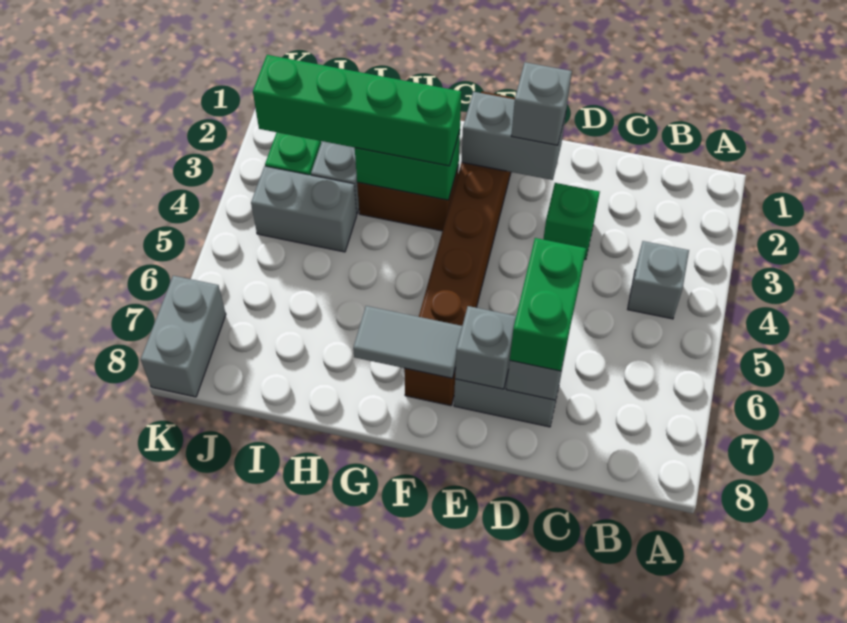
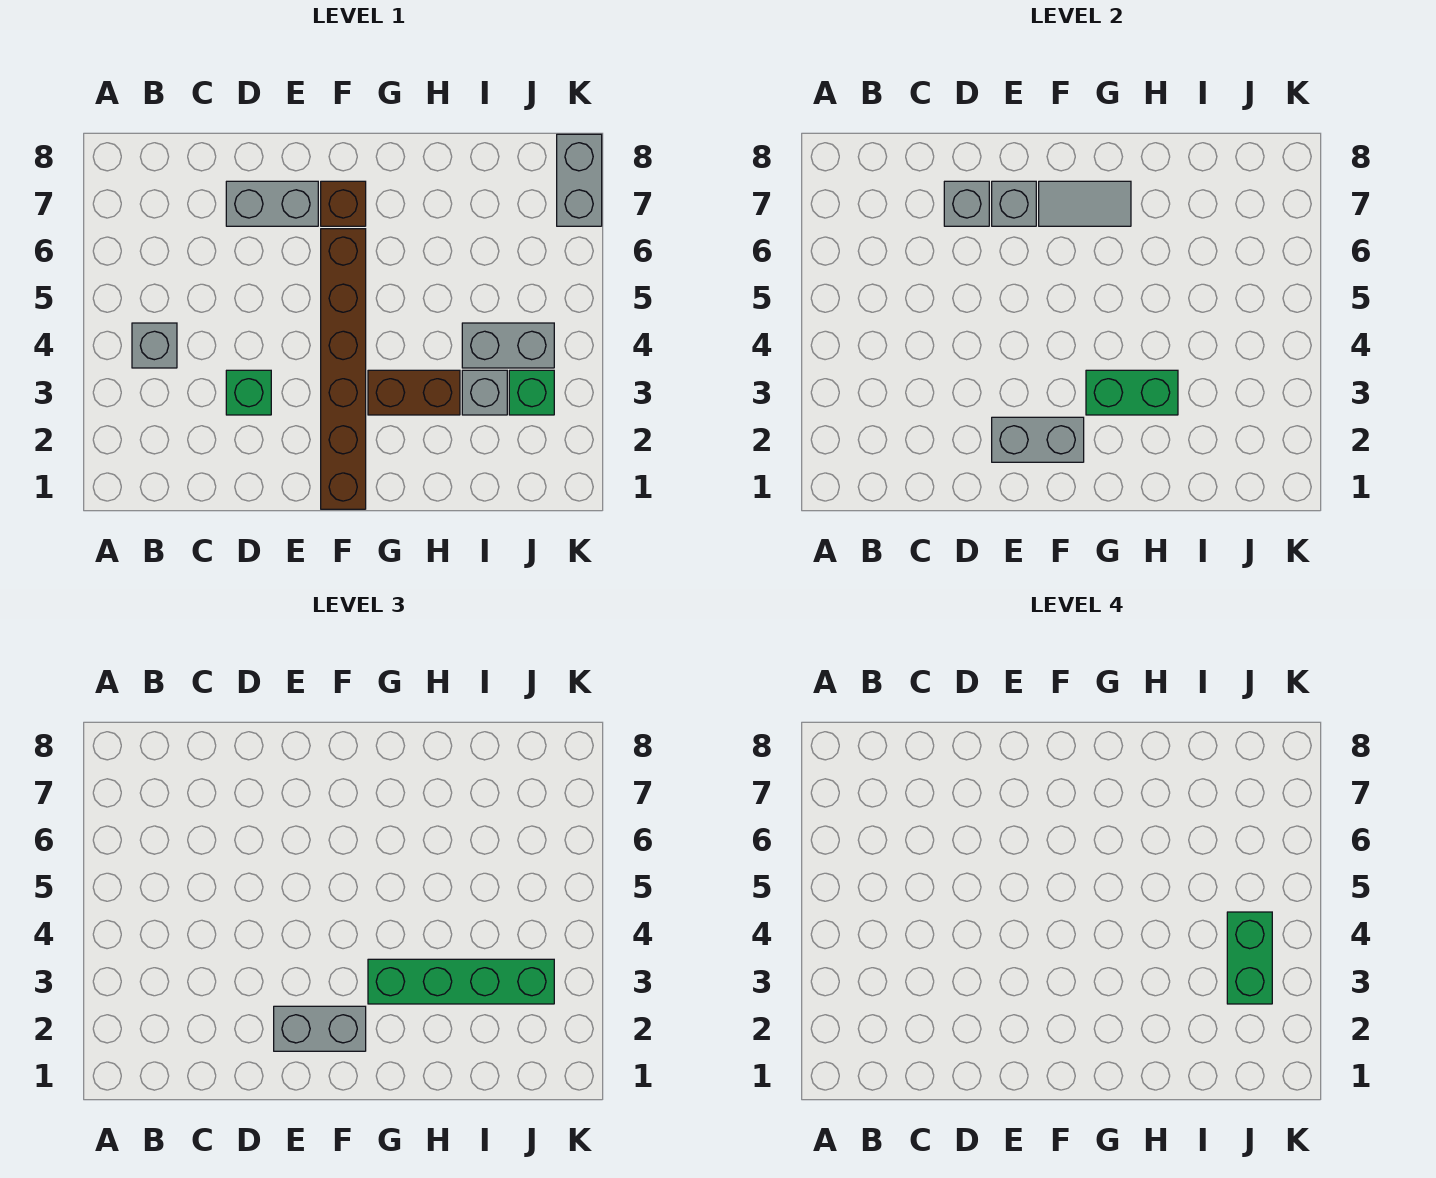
green brick D6:D7 level 3 -> green brick J3:J4 level 4
grey brick E2 level 3 -> grey brick E2:F2 level 3

